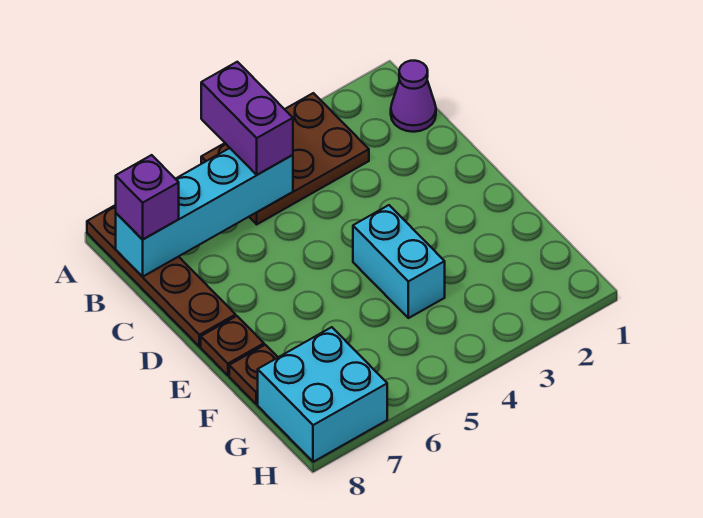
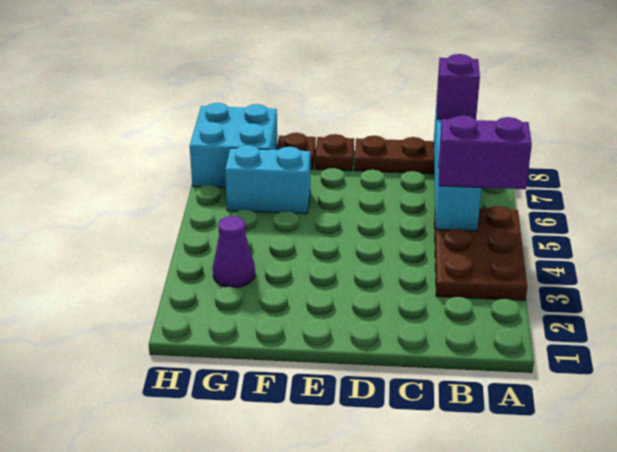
purple cone B1 level 1 -> purple cone G3 level 1
cyan brick E4:F4 level 1 -> cyan brick F6:G6 level 1

